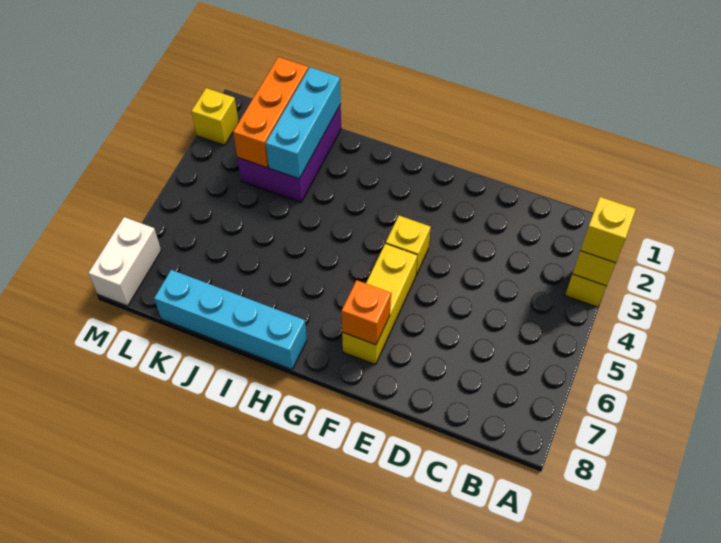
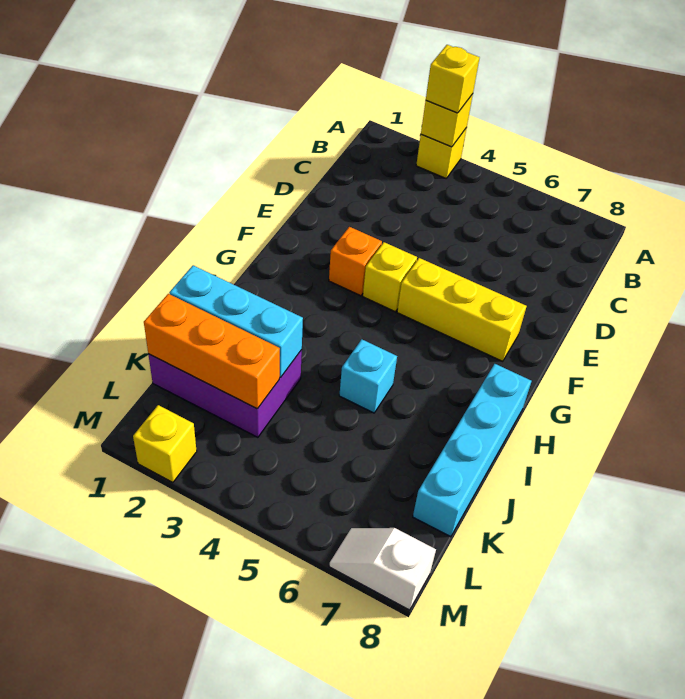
orange brick F7 level 2 -> orange brick F3 level 1
none -> cyan brick I5 level 1
white brick M7:M8 level 1 -> white slope M7:M8 level 1 top 8

